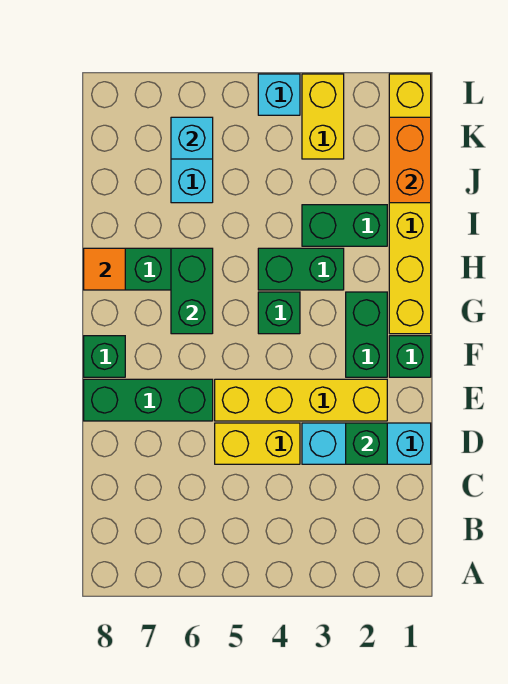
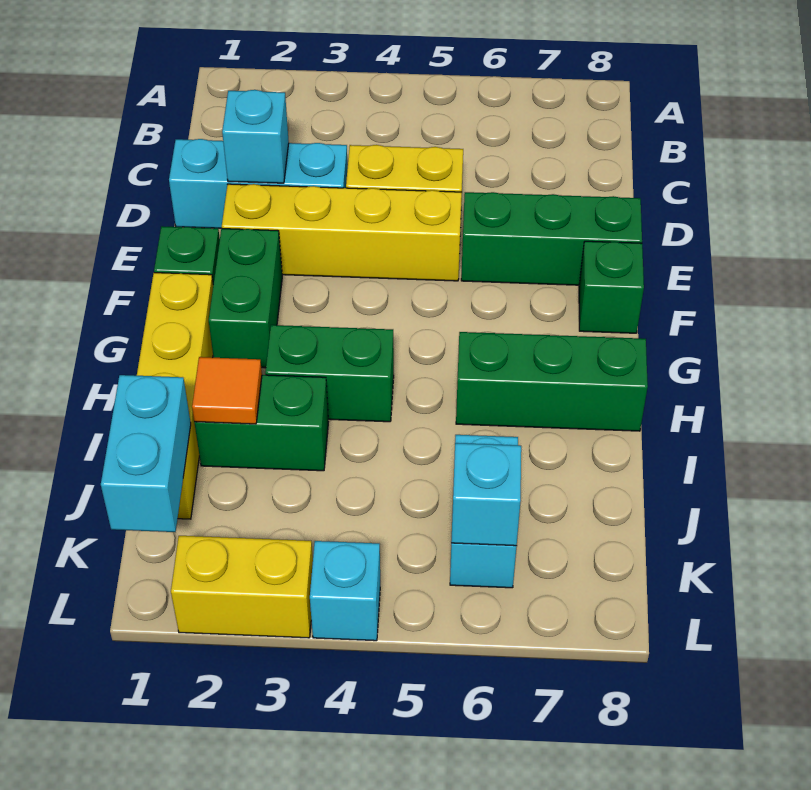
green brick D2 level 2 -> cyan brick D2 level 2
yellow brick G1:L1 level 1 -> yellow brick G1:J1 level 1
green brick G4 level 1 -> none
green brick G6:H6 level 2 -> none
orange tile H8 level 2 -> orange tile I2 level 2
orange brick J1:K1 level 2 -> cyan brick J1:K1 level 2
yellow brick K3:L3 level 1 -> yellow brick L2:L3 level 1

